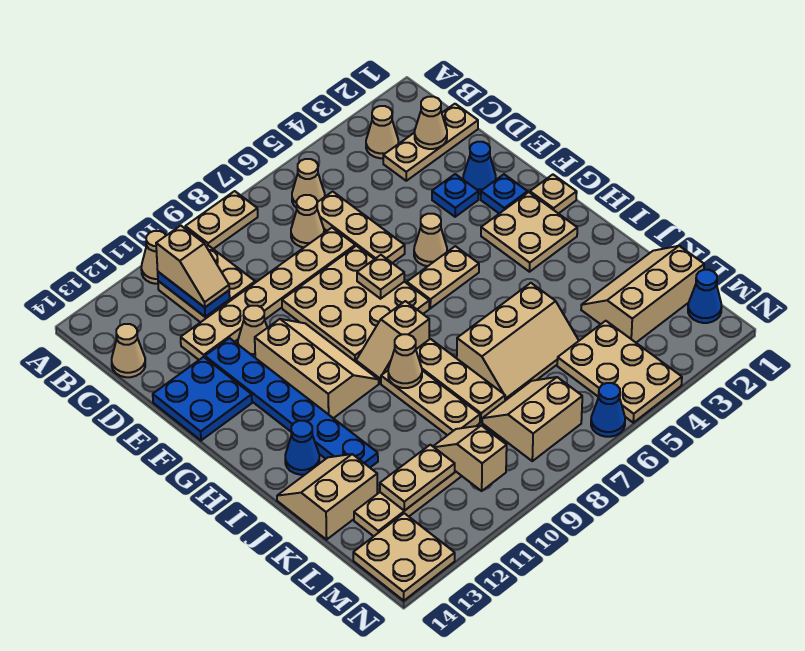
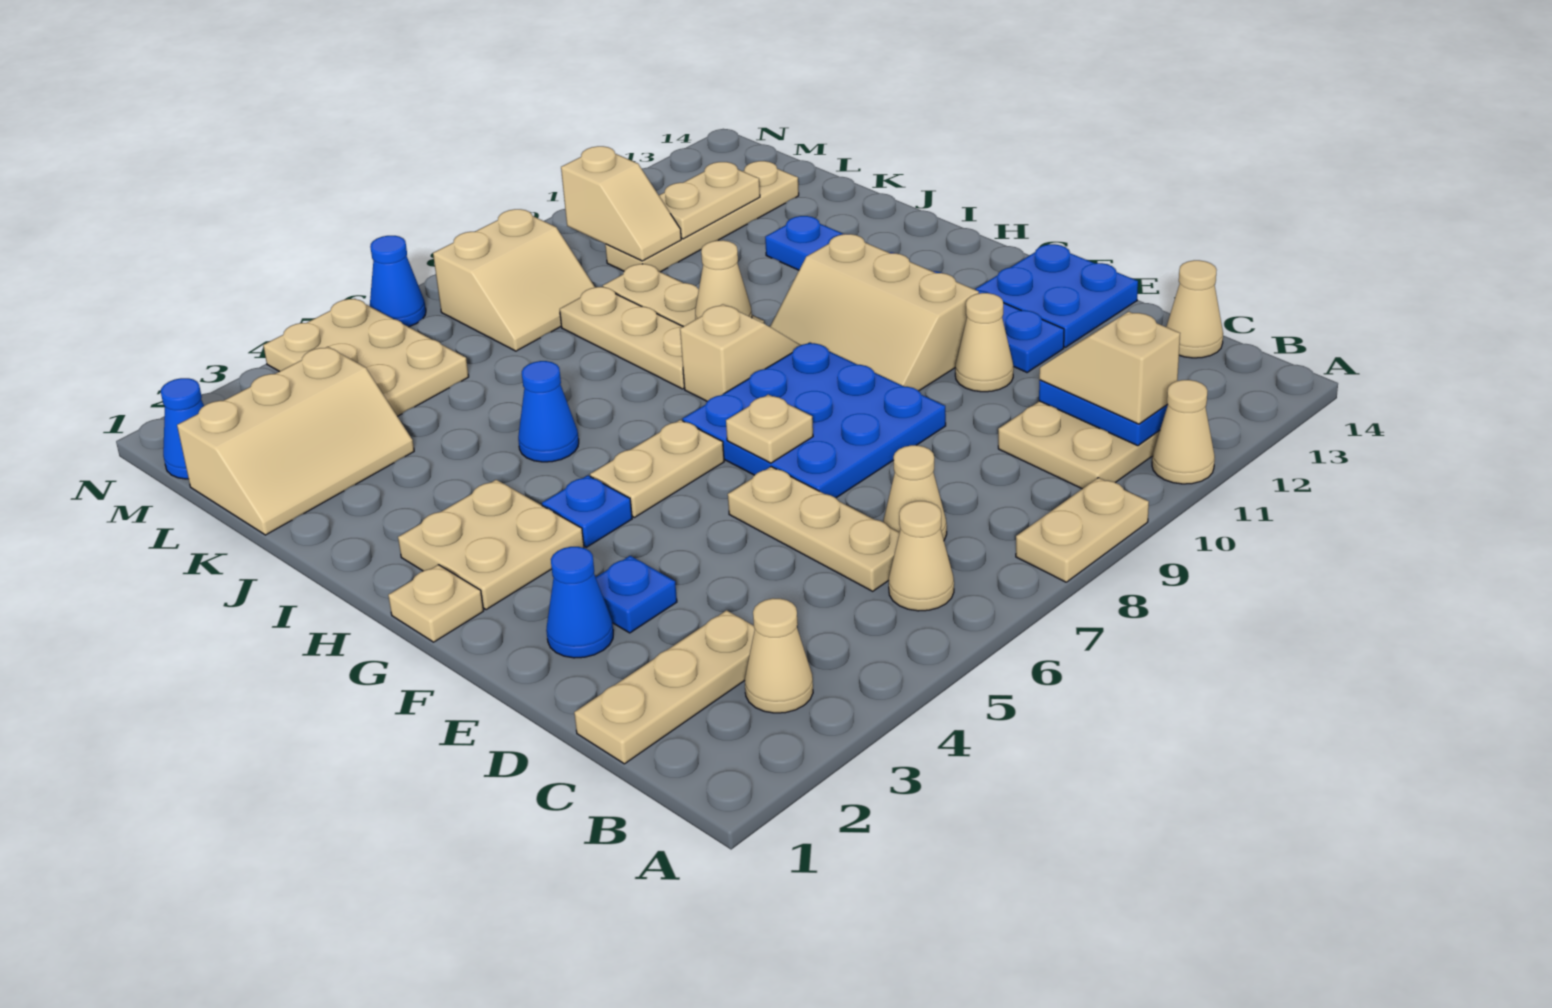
tan cone C2 level 2 -> none
tan plate D7:D12 level 1 -> none
tan plate E7:G9 level 1 -> blue plate E7:G9 level 1
blue plate F2 level 1 -> blue plate G4 level 1
tan cone F5 level 1 -> none
blue cone I13 level 1 -> blue cone I5 level 1
tan slope J5:K7 level 1 top J -> none
tan slope J13:K14 level 1 top K -> none
tan plate M13:N14 level 1 -> none

